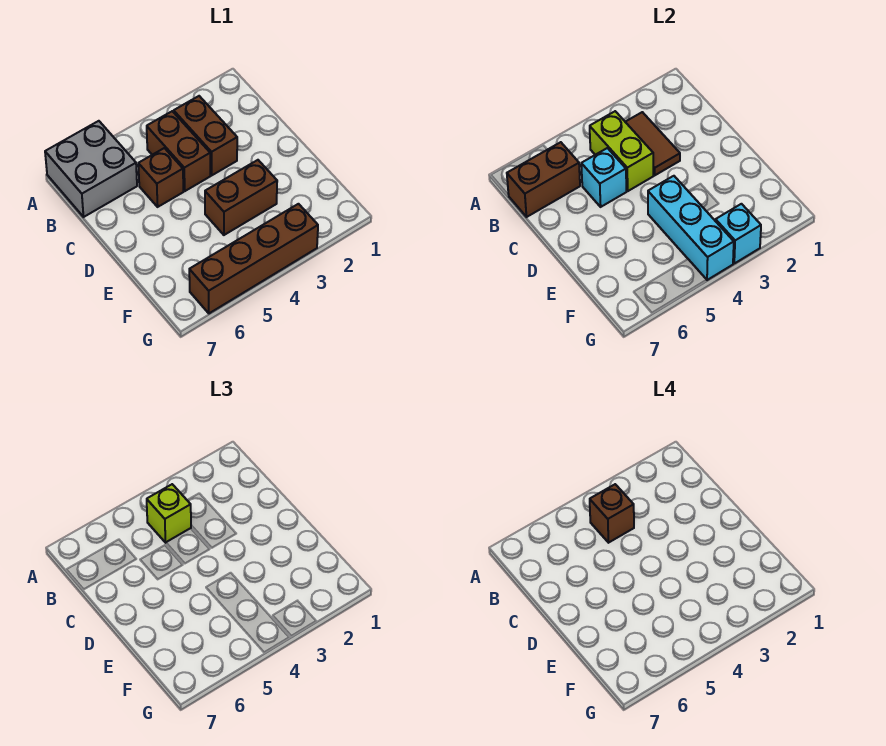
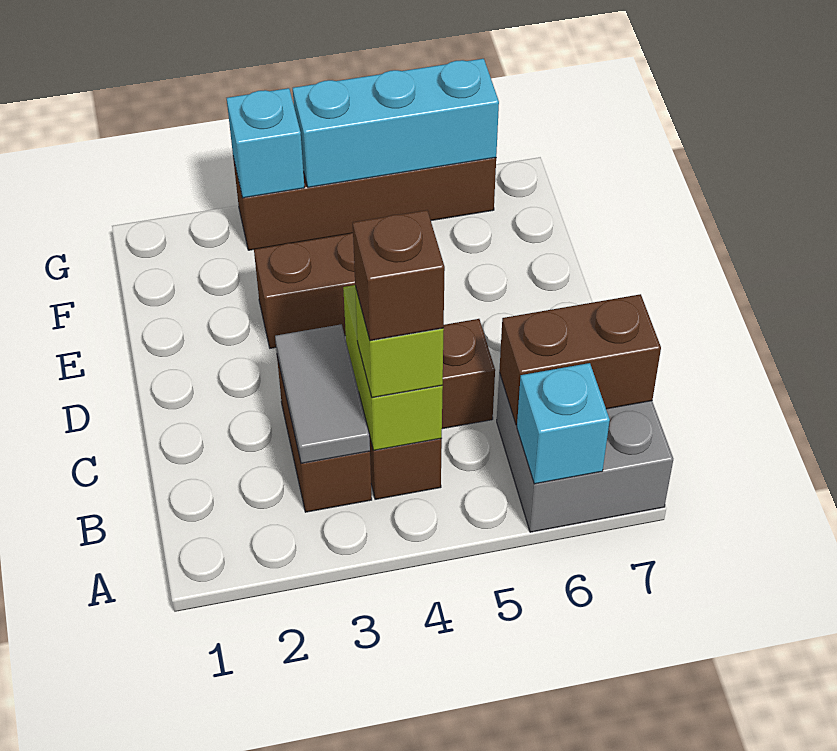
brown tile B3:C3 level 2 -> grey tile B3:C3 level 2
cyan brick C5 level 2 -> cyan brick A6 level 2
cyan brick E4:G4 level 2 -> cyan brick G4:G6 level 2

